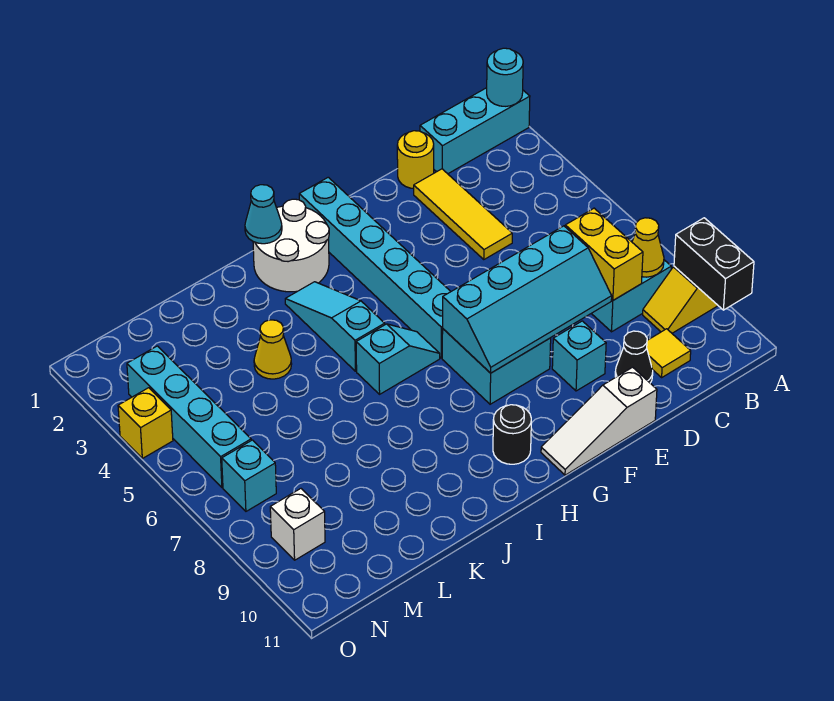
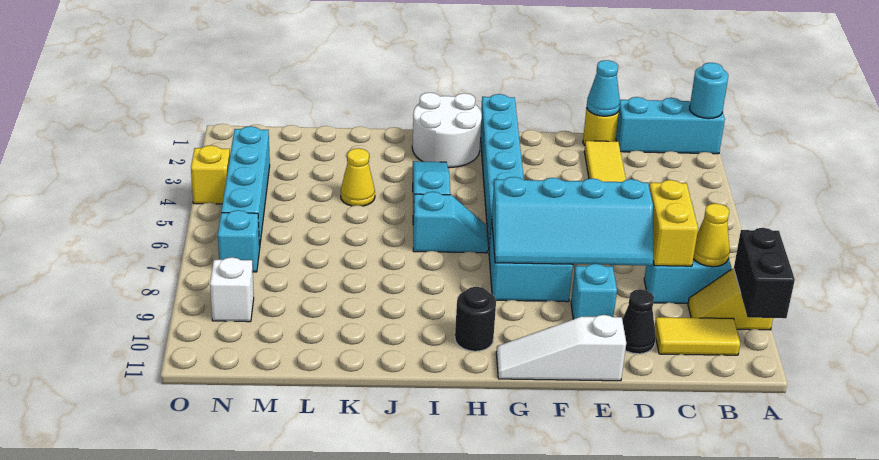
yellow tile C10 level 1 -> yellow tile B10:C10 level 1
cyan cone I1 level 2 -> cyan cone D1 level 2

